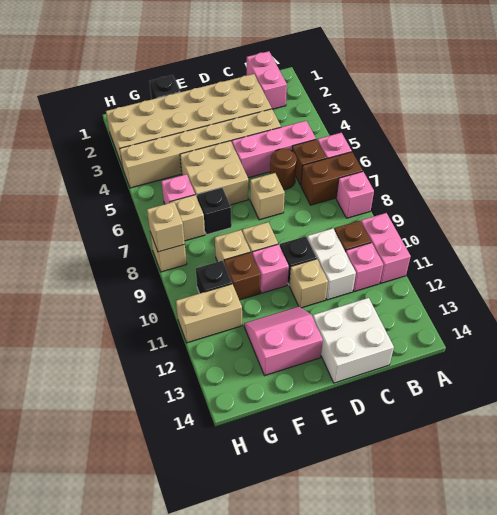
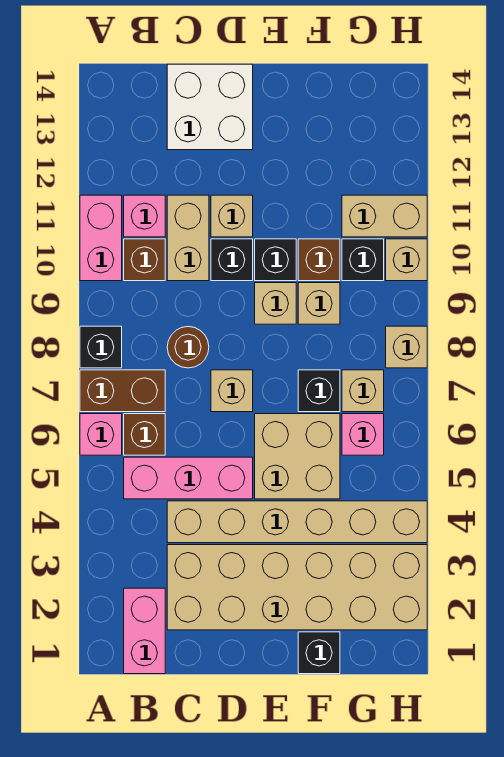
pink brick A8 level 1 -> black brick A8 level 1
brown round brick C6 level 1 -> brown round brick C8 level 1
white brick C10:C11 level 1 -> tan brick C10:C11 level 1
pink brick E10 level 1 -> black brick E10 level 1
pink slope E12:F13 level 1 top 13 -> none
tan brick H8 level 2 -> tan brick H10 level 1

